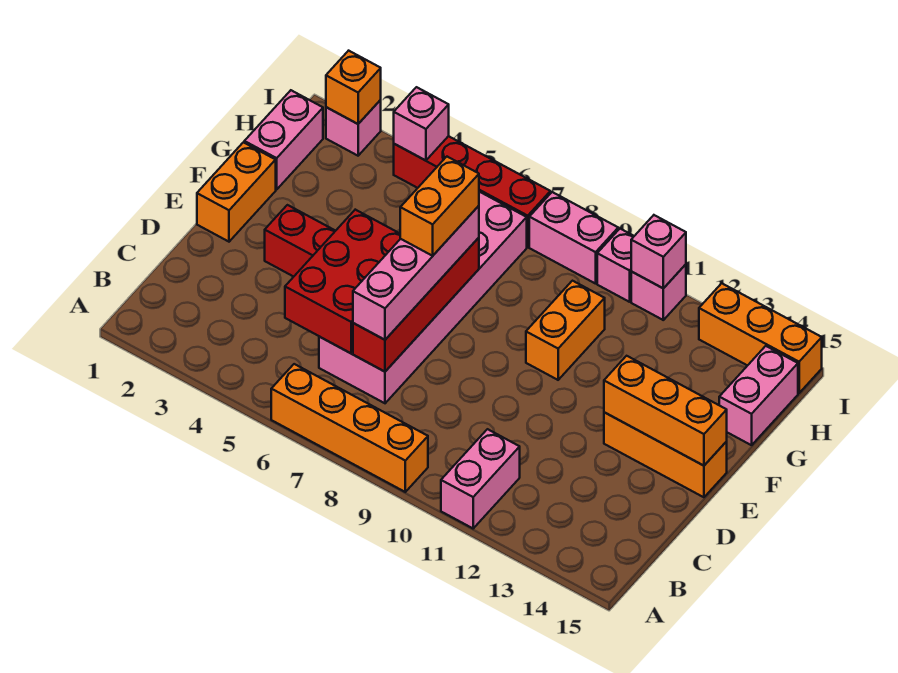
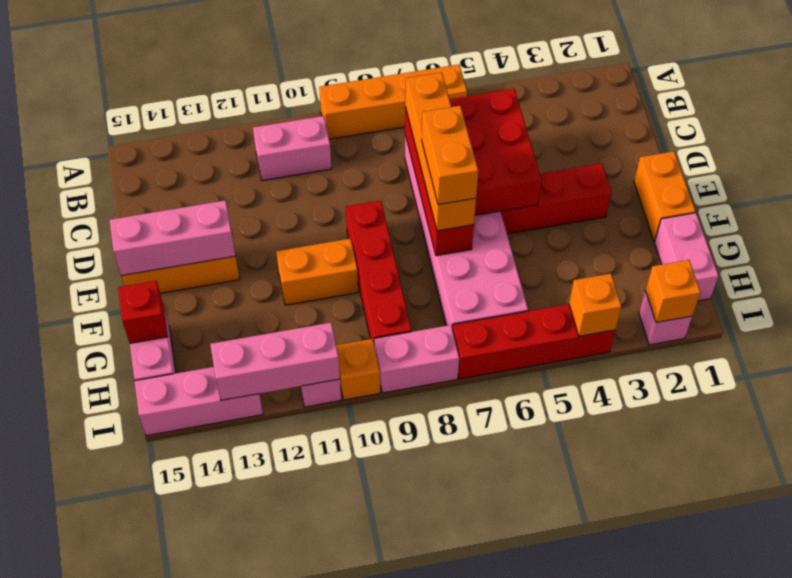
pink brick A11:B11 level 1 -> pink brick B10:B11 level 1
pink brick C7:F7 level 3 -> orange brick C7:F7 level 3
none -> red brick E9:H9 level 1
orange brick E13:E15 level 2 -> pink brick E13:E15 level 2
orange brick F10:G10 level 1 -> orange brick F10:F11 level 1
none -> red brick G15 level 2
pink brick I4 level 2 -> orange brick I4 level 2
pink brick I10 level 1 -> orange brick I10 level 1
pink brick I11 level 2 -> pink brick I11:I13 level 2
orange brick I13:I15 level 1 -> pink brick I13:I15 level 1

